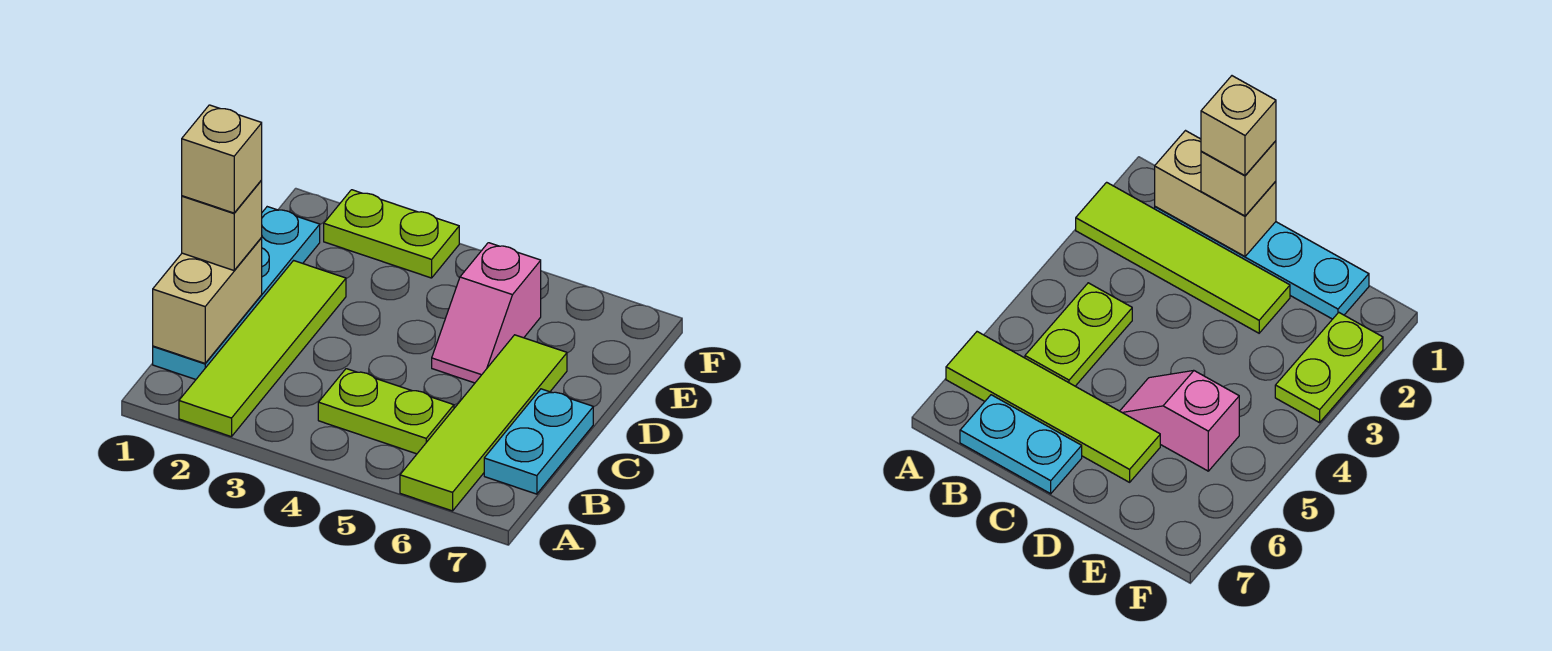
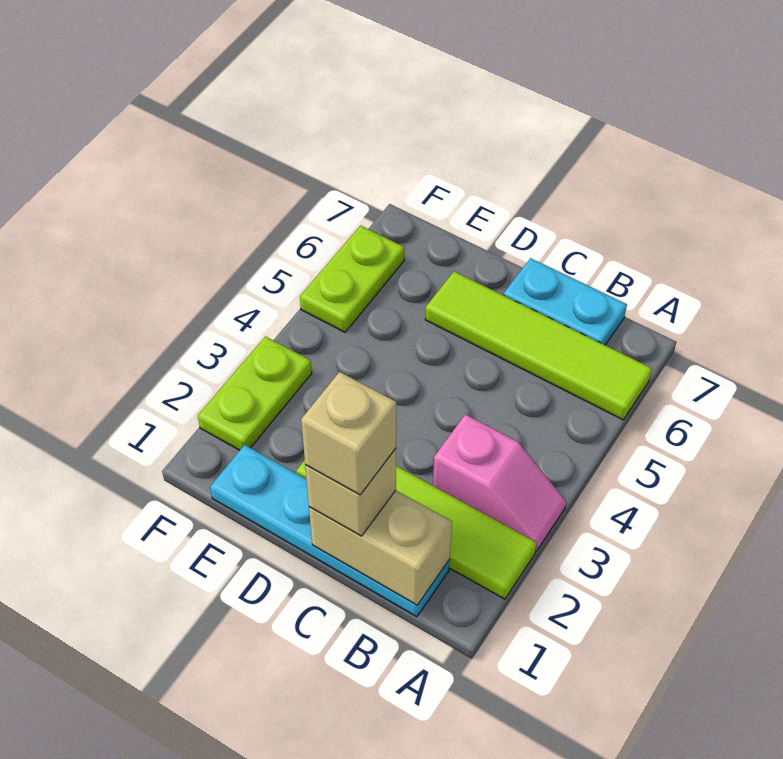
lime plate B4:B5 level 1 -> lime plate F5:F6 level 1
pink slope D5:E5 level 1 top E -> pink slope A3:B3 level 1 top B

